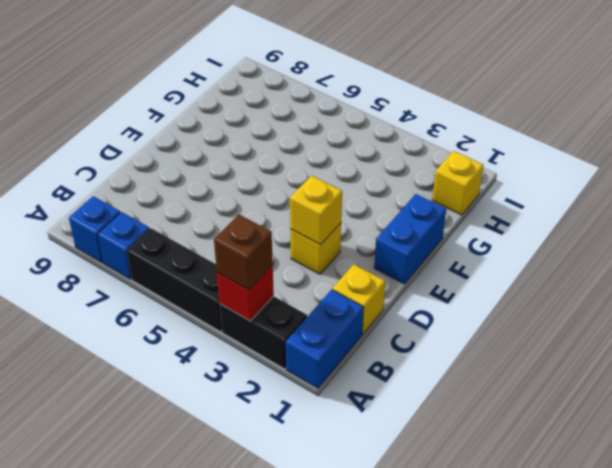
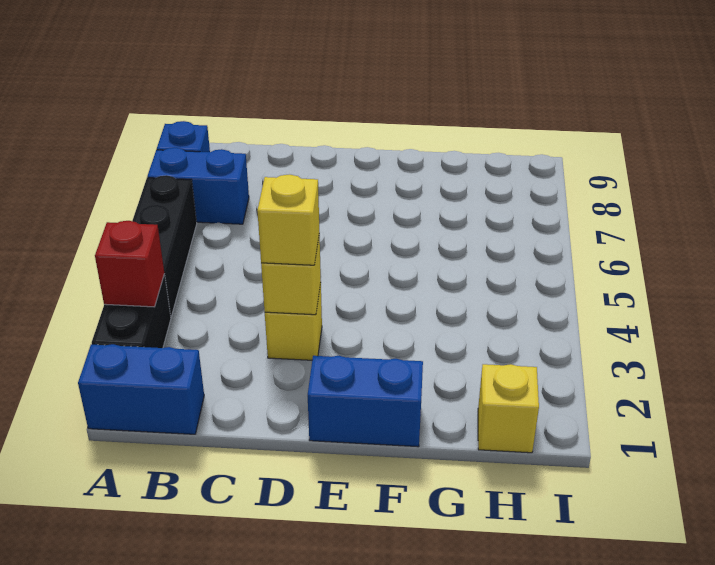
brown brick A3 level 3 -> none
blue brick A7 level 1 -> blue brick A7:B7 level 1
yellow brick C1 level 1 -> yellow brick D3 level 3

